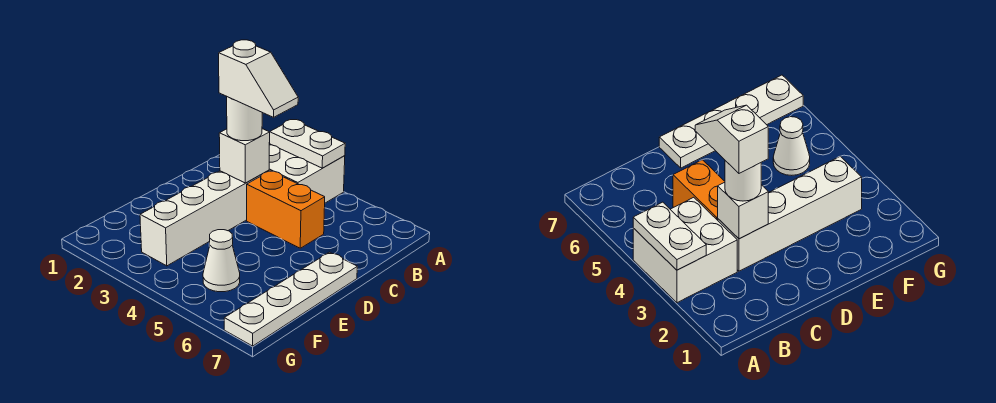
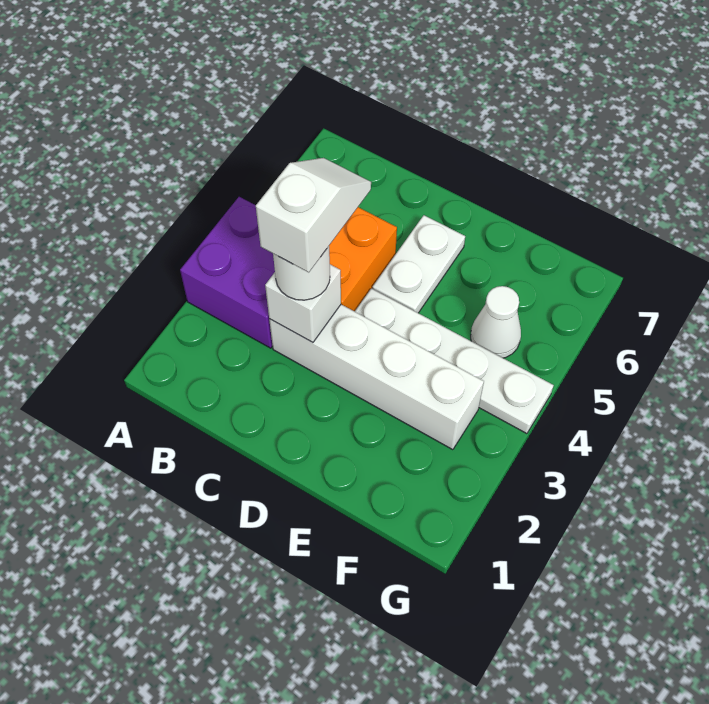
white brick A3:B4 level 1 -> purple brick A3:B4 level 1
white plate A3:A4 level 2 -> white plate D5:D6 level 1
white plate D7:G7 level 1 -> white plate D4:G4 level 1

